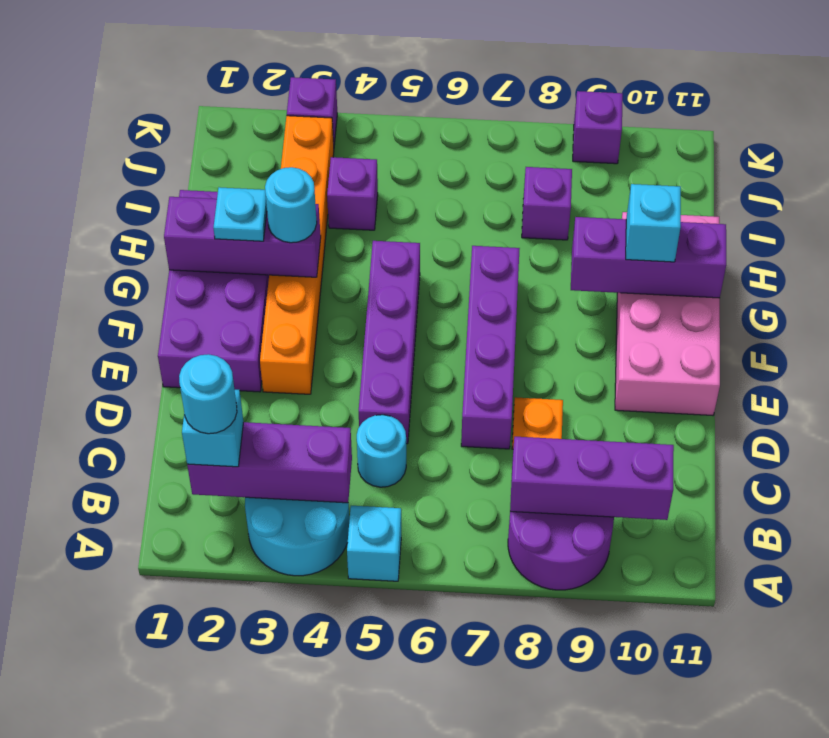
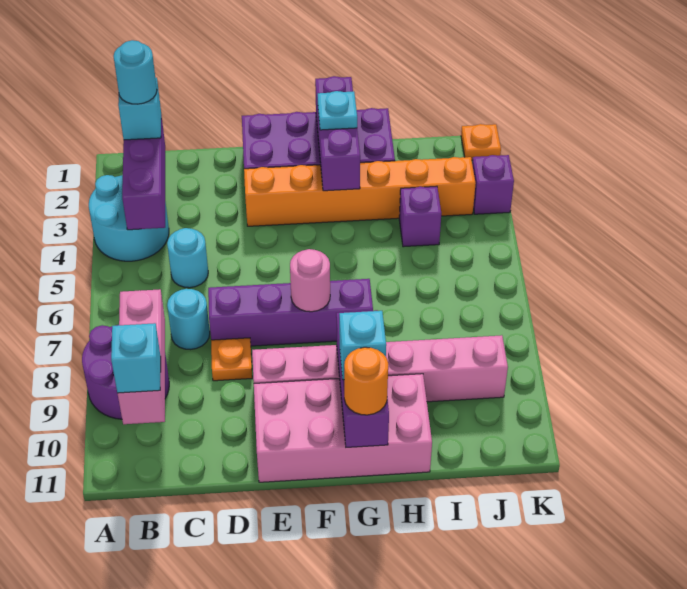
cyan brick A5 level 1 -> cyan brick B10 level 3
purple brick B8:B10 level 2 -> pink brick B8:B10 level 2
purple brick D5:G5 level 1 -> none
none -> pink brick E9:J9 level 1
none -> pink round brick F7 level 2
cyan round brick G3 level 3 -> cyan round brick C7 level 1
none -> orange round brick G11 level 3
purple brick I8 level 1 -> none
none -> orange plate K1 level 1
purple brick K9 level 1 -> none

